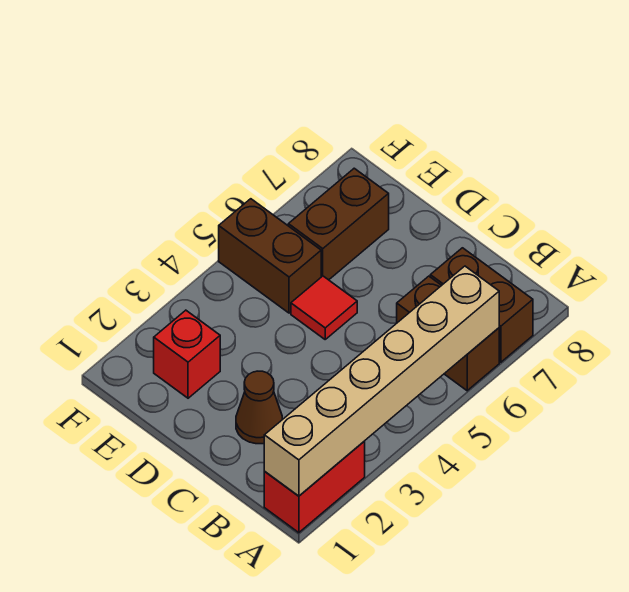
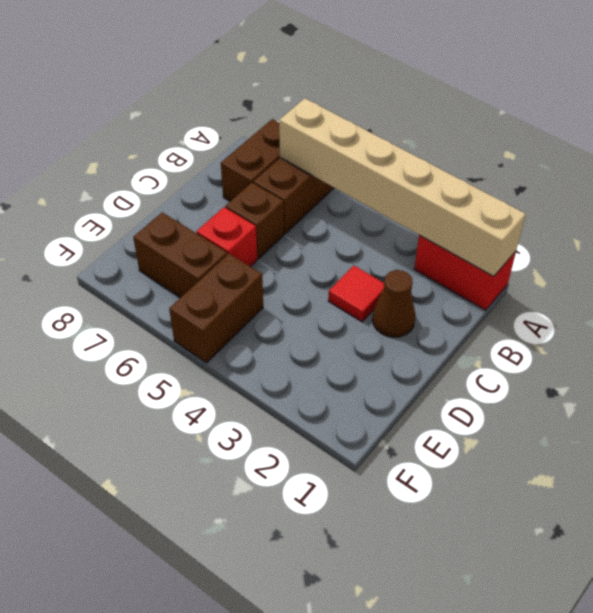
none -> brown brick C6 level 1
red tile D5 level 1 -> red tile C3 level 1
red brick E2 level 1 -> red brick D6 level 1

